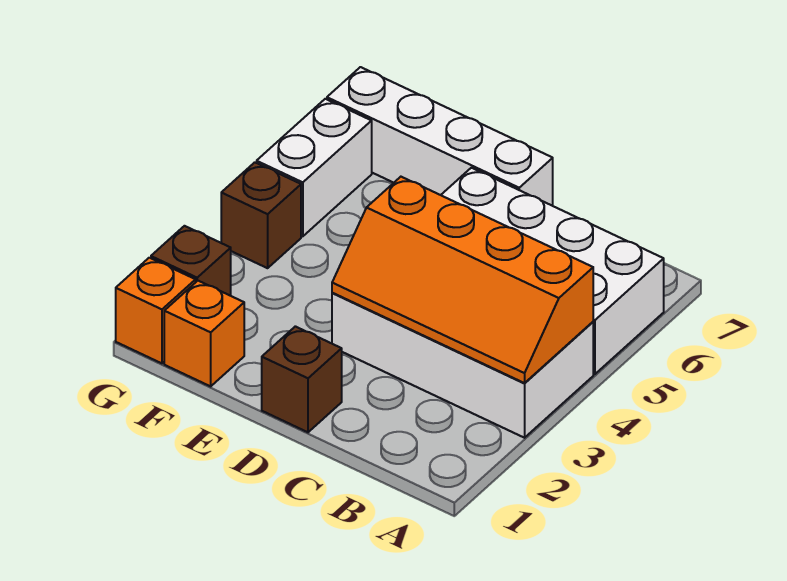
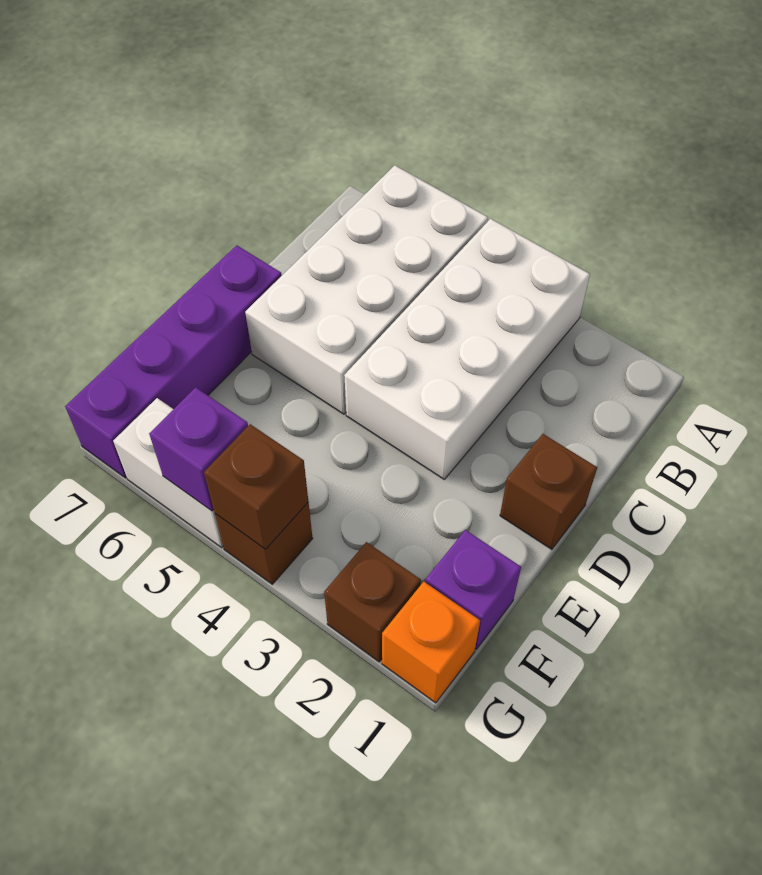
orange slope A3:D4 level 2 top 4 -> none
white brick D7:G7 level 1 -> purple brick D7:G7 level 1
orange brick F1 level 1 -> purple brick F1 level 1
none -> brown brick G4 level 2
none -> purple brick G5 level 2

